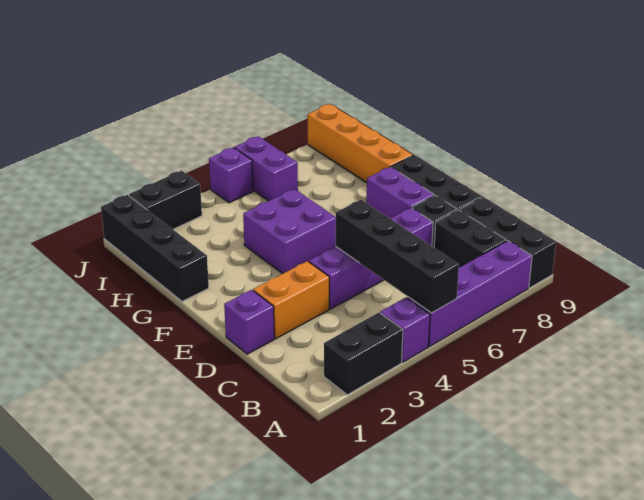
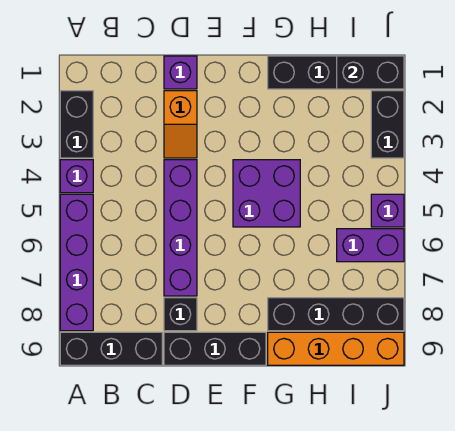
black brick A5:D5 level 2 -> black brick G8:J8 level 1
black brick B8:C8 level 1 -> black brick I1:J1 level 2
orange brick D2:D3 level 1 -> orange slope D2:D3 level 1 top 2
purple brick E8:F8 level 1 -> none

